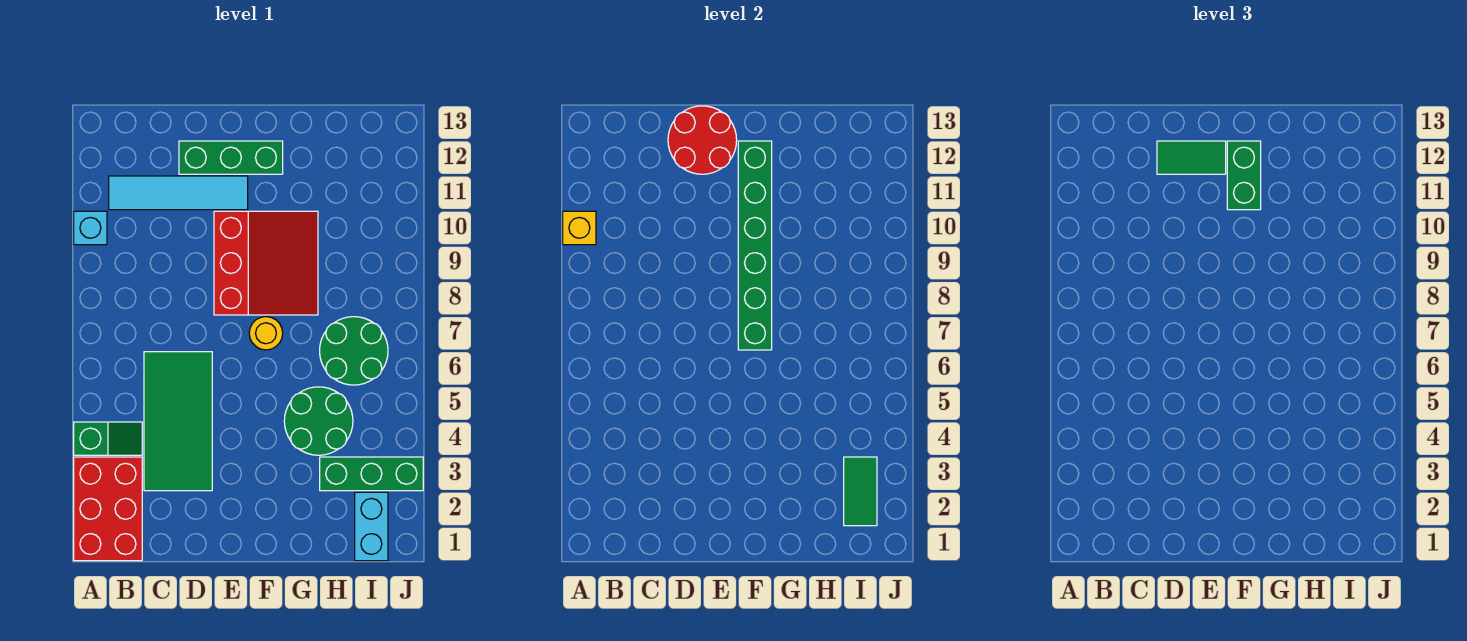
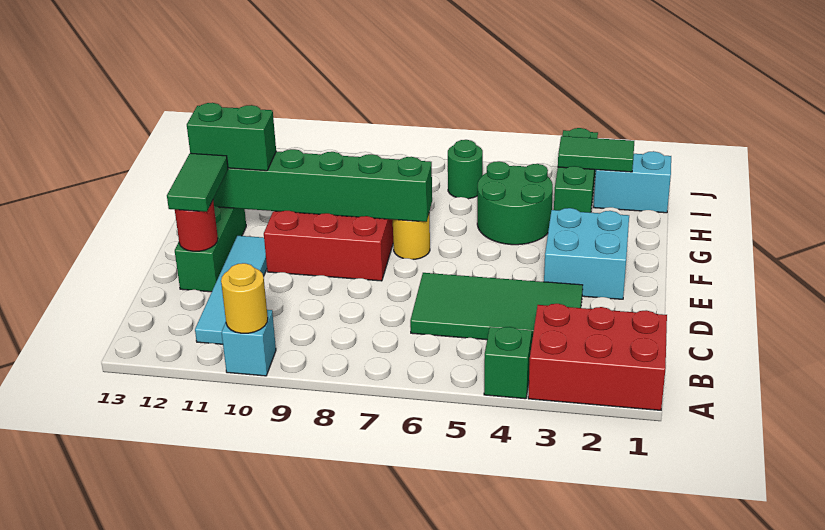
yellow brick A10 level 2 -> yellow round brick A10 level 2
red round brick D12:E13 level 2 -> red round brick D12 level 2
none -> cyan brick E2:F3 level 1
green round brick H6:I7 level 1 -> green round brick I6 level 1

